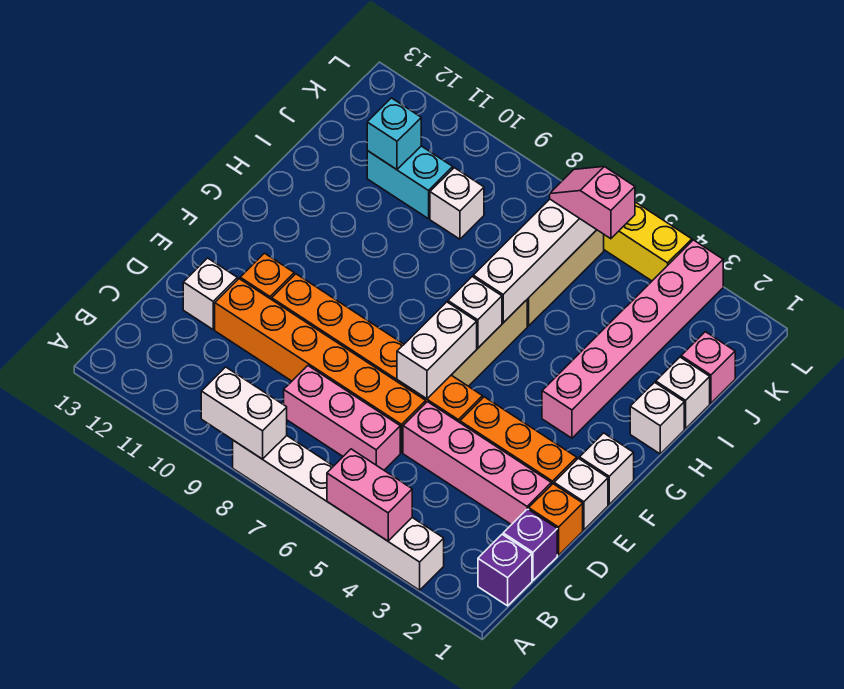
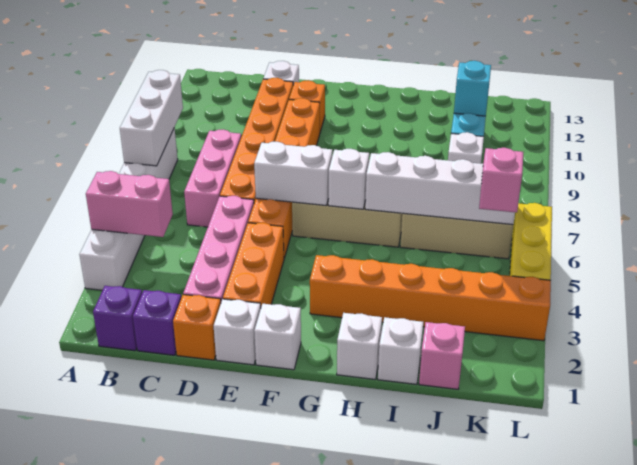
pink brick A4:A5 level 2 -> pink brick A4:B4 level 2
white brick A8:A9 level 2 -> white brick A7:A9 level 2
pink brick G3:L3 level 1 -> orange brick G3:L3 level 1

